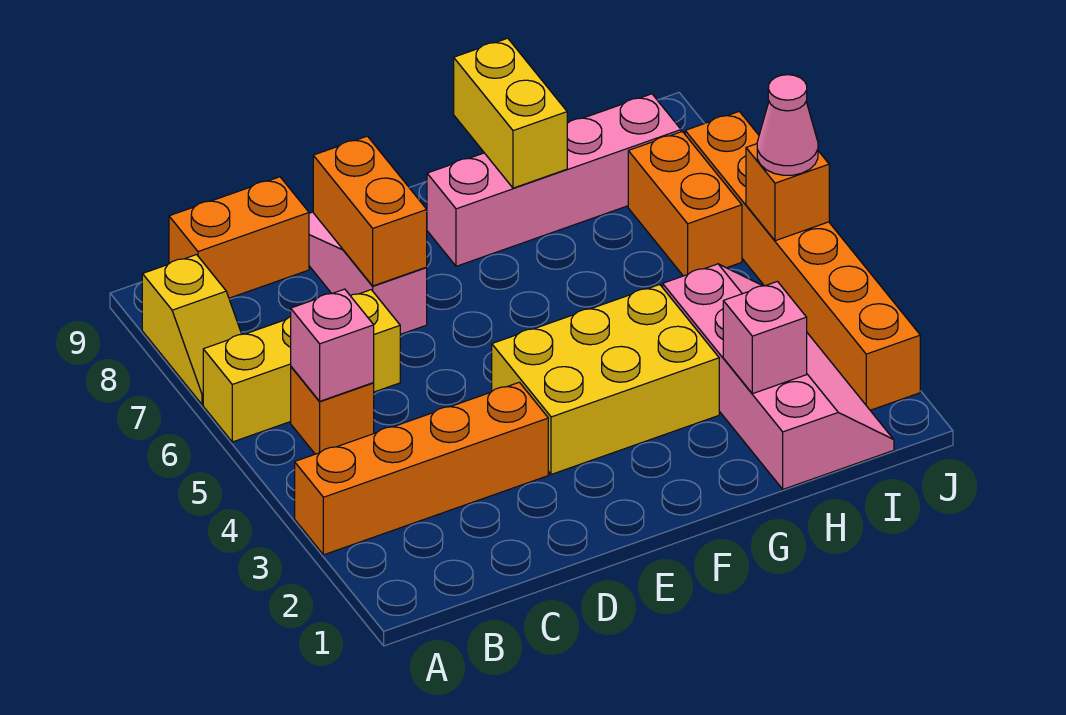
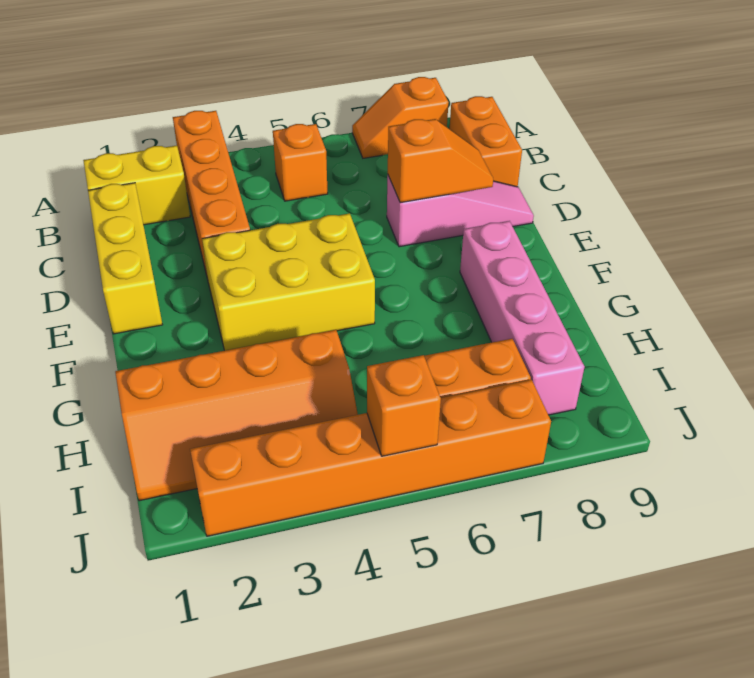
yellow brick A6:C6 level 1 -> yellow brick C1:E1 level 1
yellow slope A7:A8 level 1 top 8 -> orange slope A7:A8 level 1 top 8
pink brick B5 level 2 -> none
orange brick D7:D8 level 2 -> orange slope D7:D8 level 2 top 7
yellow brick E3:G4 level 1 -> yellow brick E3:F5 level 1
yellow brick G8:G9 level 2 -> yellow brick B1:B2 level 1
pink slope H1:I4 level 1 top H -> orange slope H1:I4 level 1 top H
pink brick H2 level 2 -> none
pink cone J5 level 3 -> none

